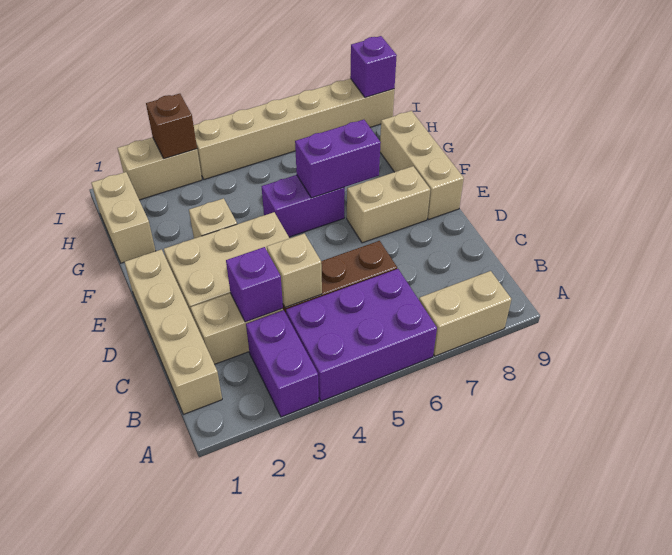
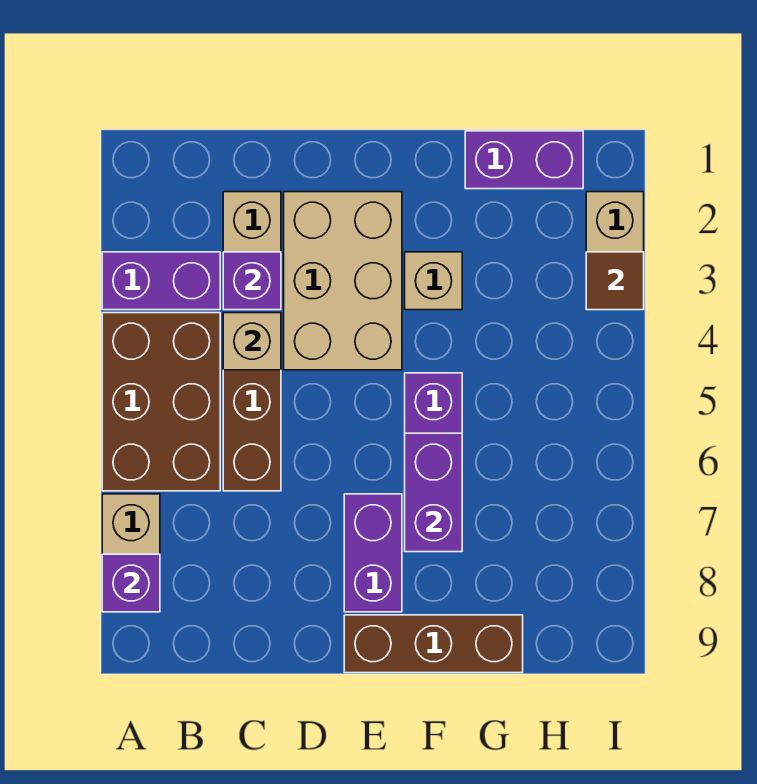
purple brick A4:B6 level 1 -> brown brick A4:B6 level 1
tan brick B1:E1 level 1 -> none
tan brick E7:E8 level 1 -> purple brick E7:E8 level 1
tan brick E9:G9 level 1 -> brown brick E9:G9 level 1
tan brick G1:H1 level 1 -> purple brick G1:H1 level 1
brown brick I3 level 2 -> brown tile I3 level 2
tan brick I4:I9 level 1 -> none
purple brick I9 level 2 -> purple brick A8 level 2

